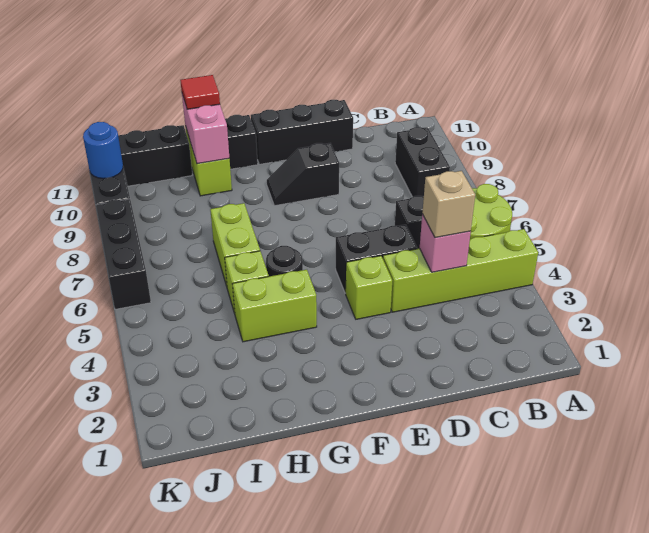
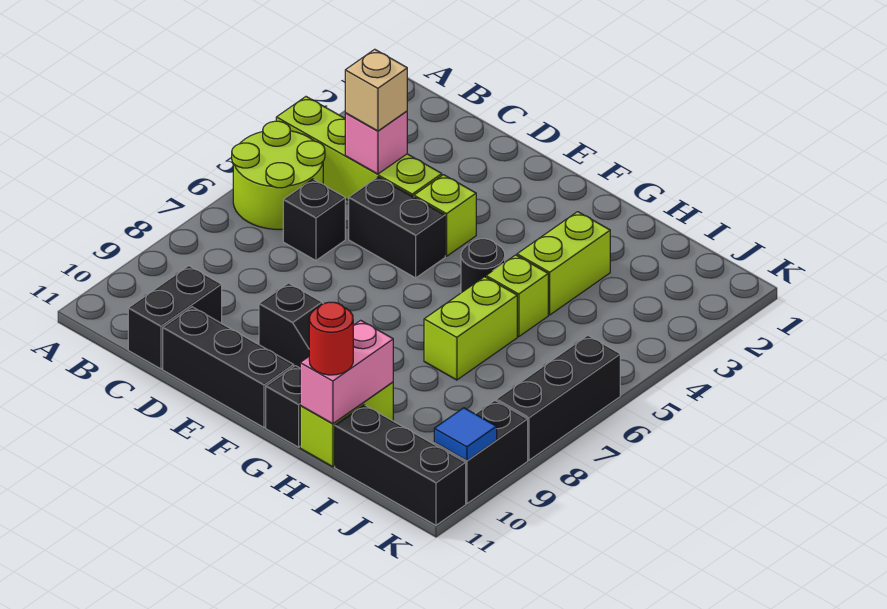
black brick B8:B9 level 1 -> black brick C10:C11 level 1
lime brick G4:H4 level 1 -> lime brick H3:H4 level 1
red tile H11 level 3 -> red round brick H11 level 3
blue round brick K10 level 2 -> blue tile K10 level 2

